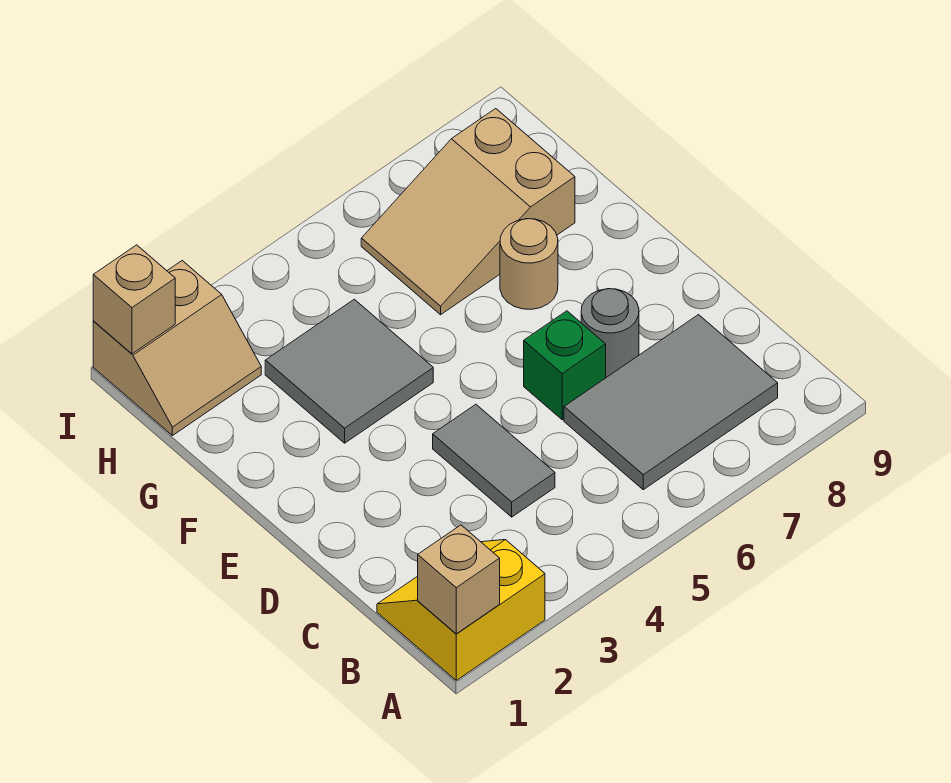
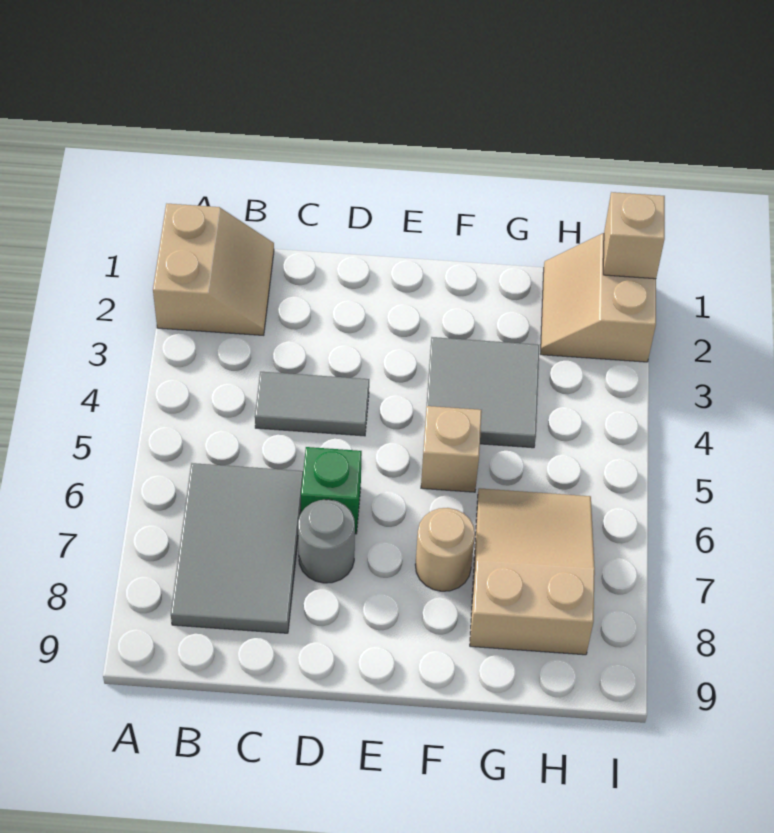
yellow slope A1:B2 level 1 top A -> tan slope A1:B2 level 1 top A
tan brick A1 level 2 -> tan brick F5 level 1

